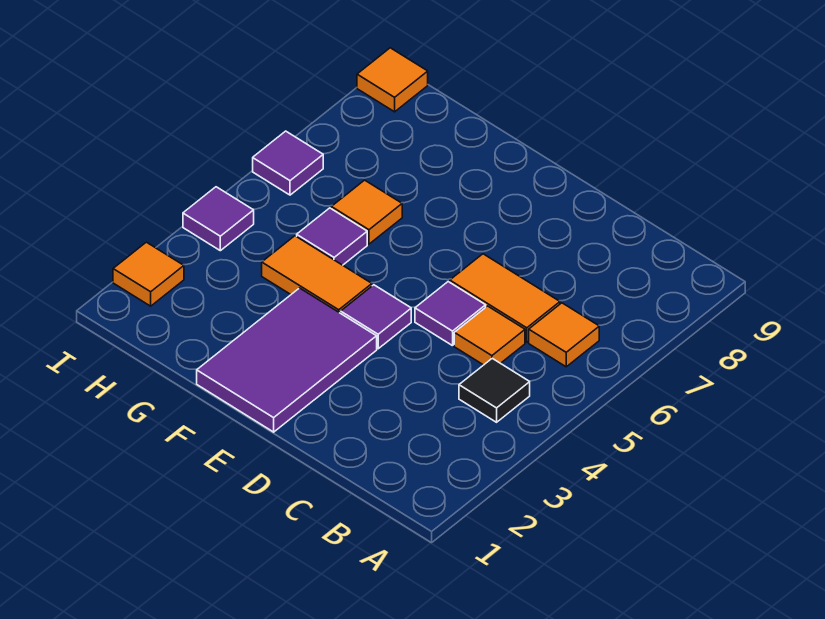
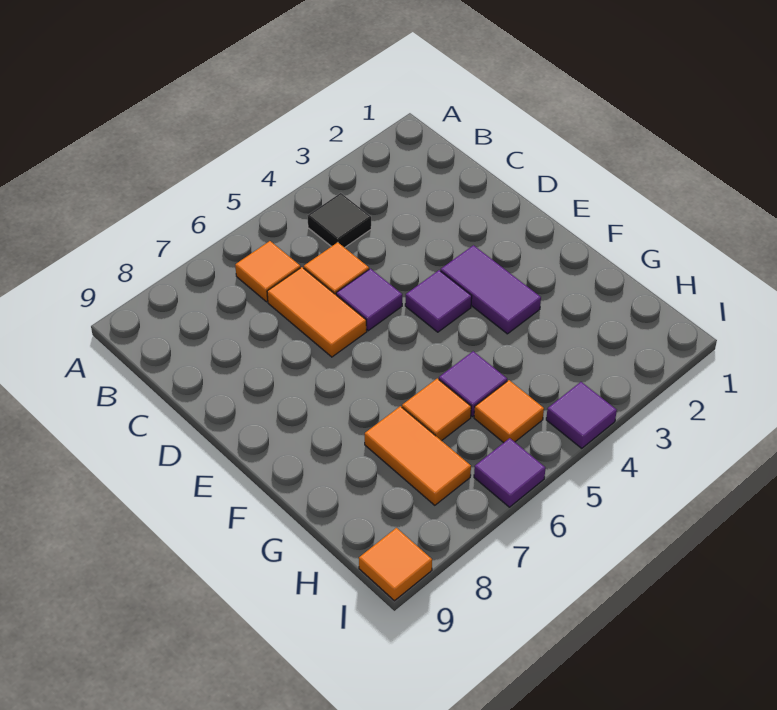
purple tile E1:F3 level 1 -> purple tile E3:F3 level 1
orange tile F4:G4 level 1 -> orange tile G7:H7 level 1
orange tile I2 level 1 -> orange tile H5 level 1

